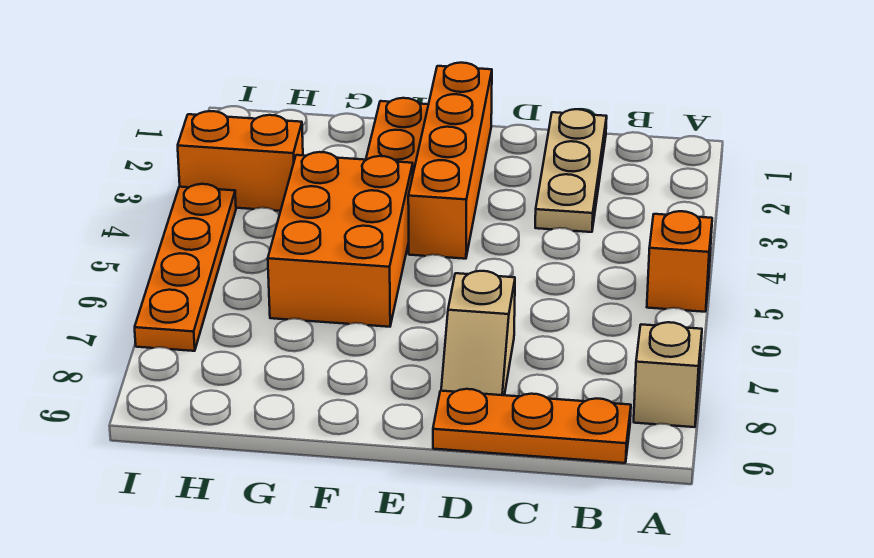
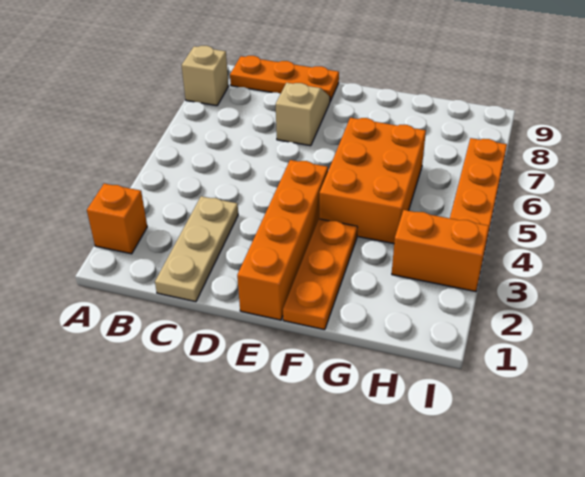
orange brick A5 level 1 -> orange brick A2 level 1

